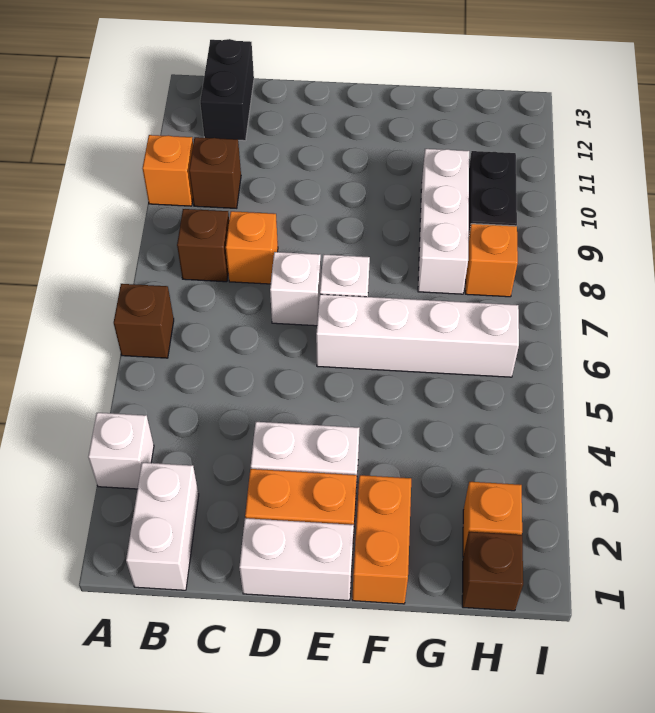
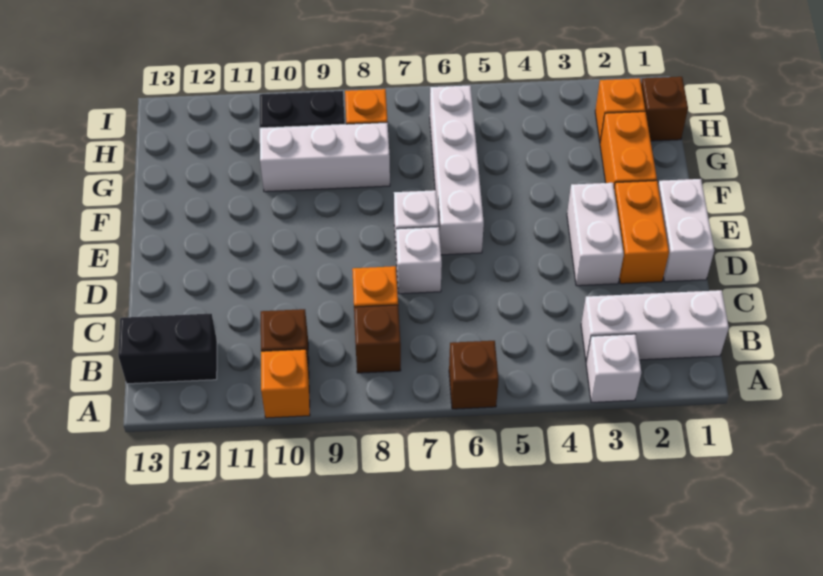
white brick B1:B2 level 1 -> white brick B1:B3 level 1
orange brick F1:F2 level 1 -> orange brick F2:G2 level 1

